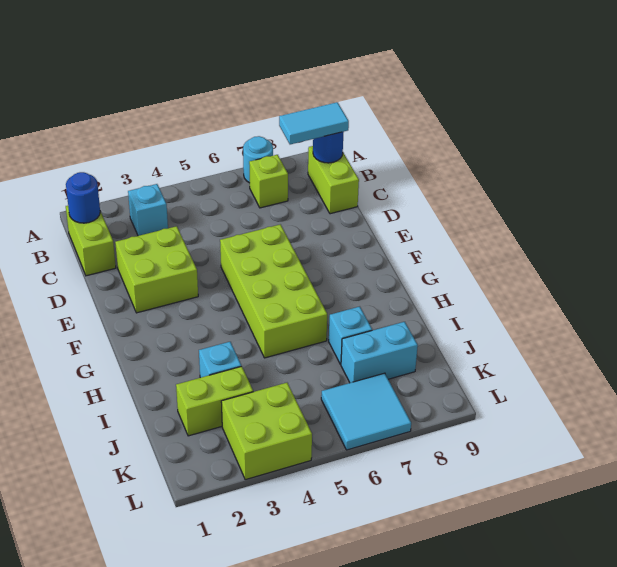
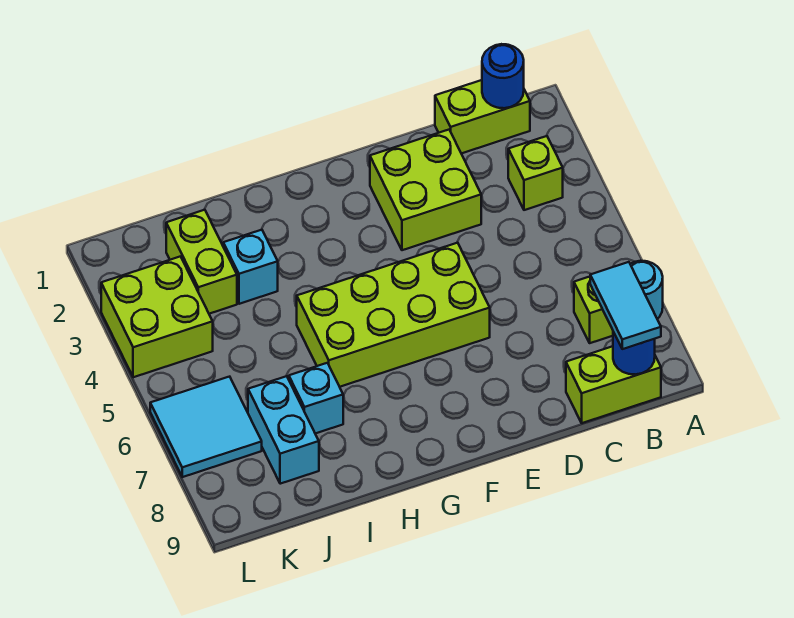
cyan brick B3 level 1 -> lime brick B3 level 1

